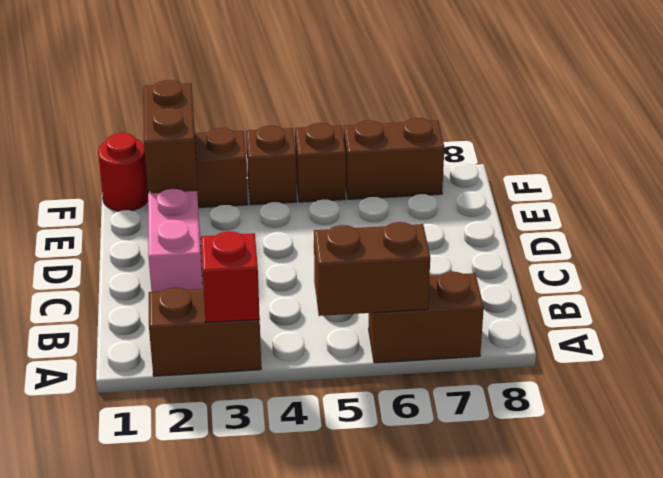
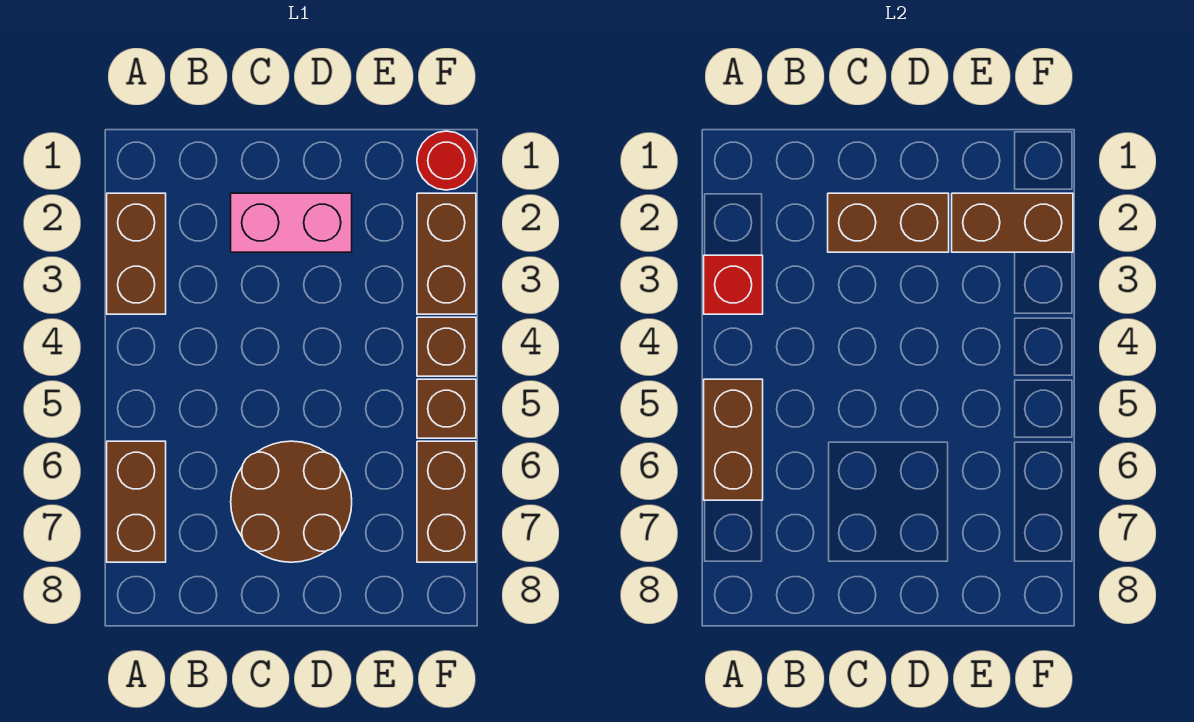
none -> brown brick C2:D2 level 2
none -> brown round brick C6:D7 level 1

